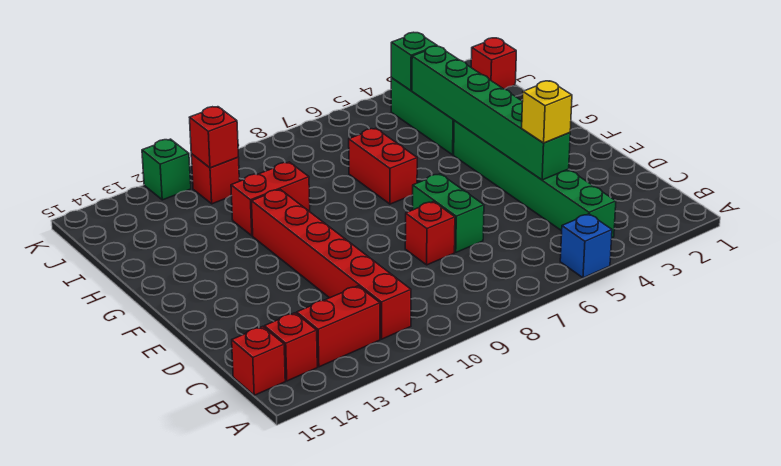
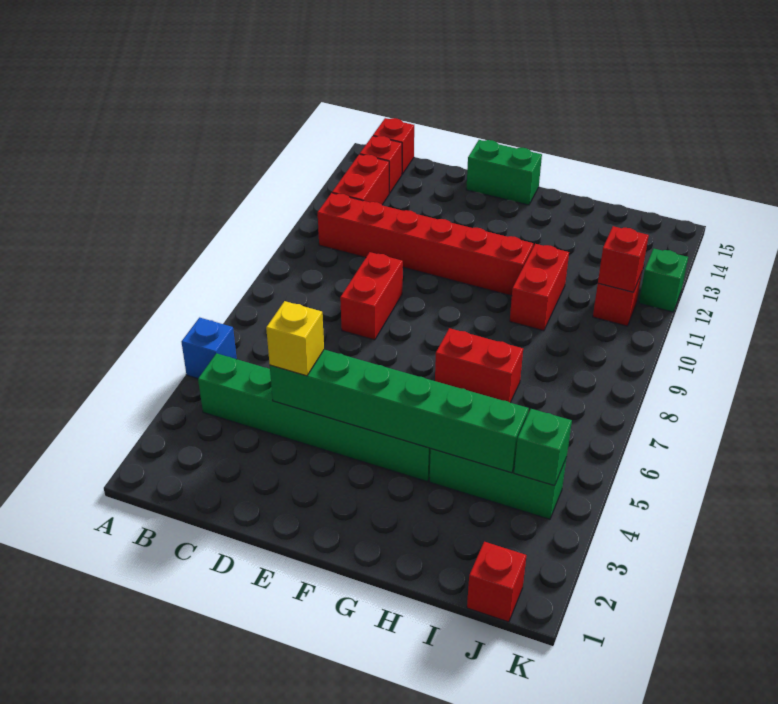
green brick D7:E7 level 1 -> green brick E15:F15 level 1
red brick D8 level 1 -> red brick D8:D9 level 1

